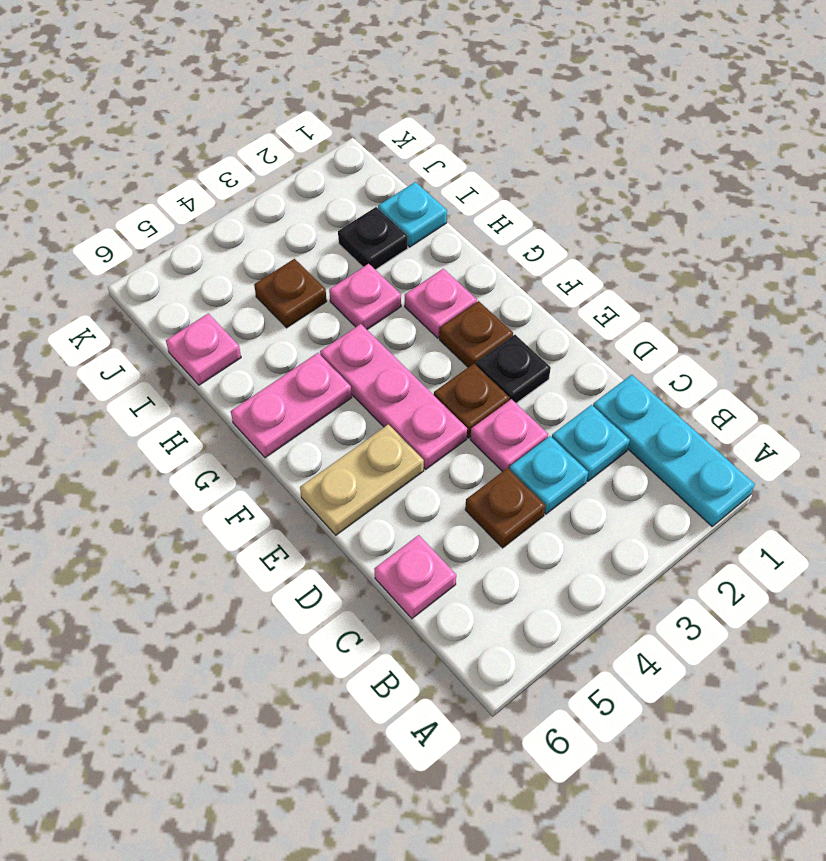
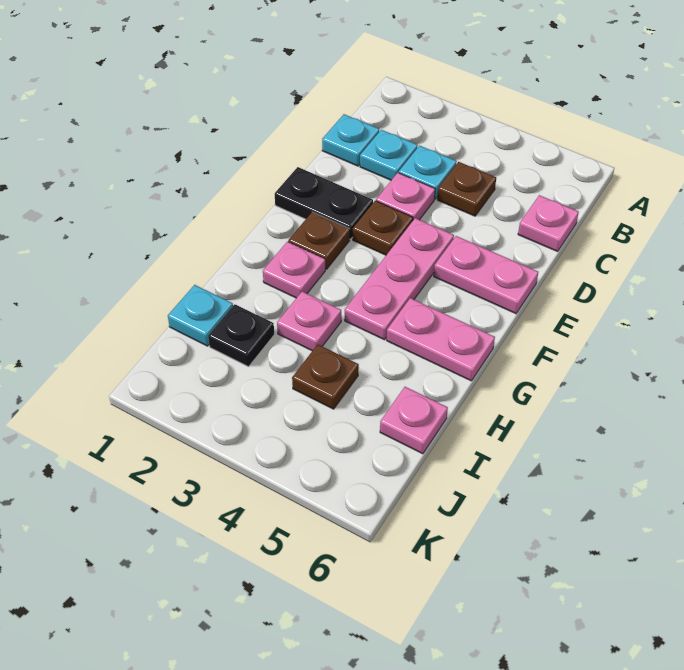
cyan plate A1:C1 level 1 -> cyan plate C1 level 1
black plate E2 level 1 -> black plate E1:E2 level 1
tan plate E5:E6 level 1 -> pink plate E5:E6 level 1

